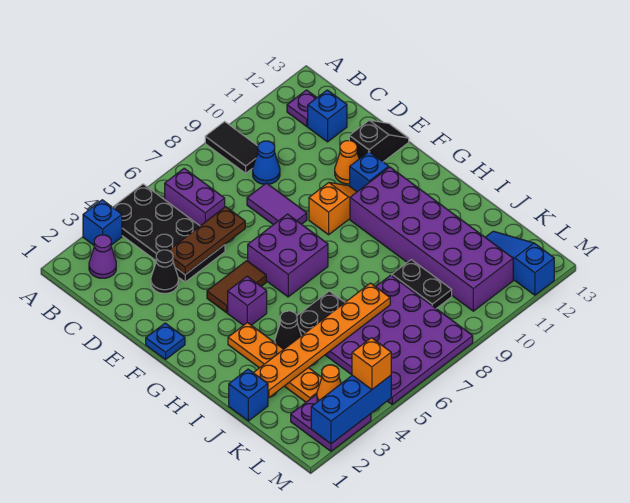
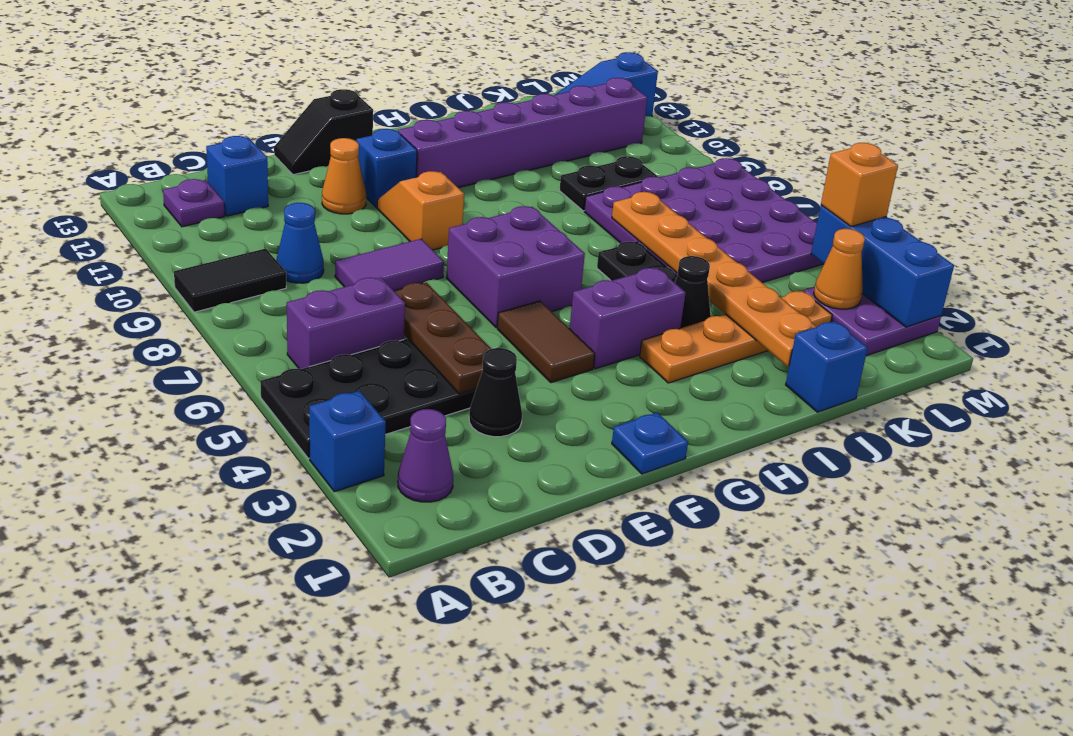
black slope E12:E13 level 1 top 12 -> black slope E13:F13 level 1 top F
purple brick G4 level 1 -> purple brick G4:H4 level 1
purple brick G10:L11 level 1 -> purple brick G11:L11 level 1

